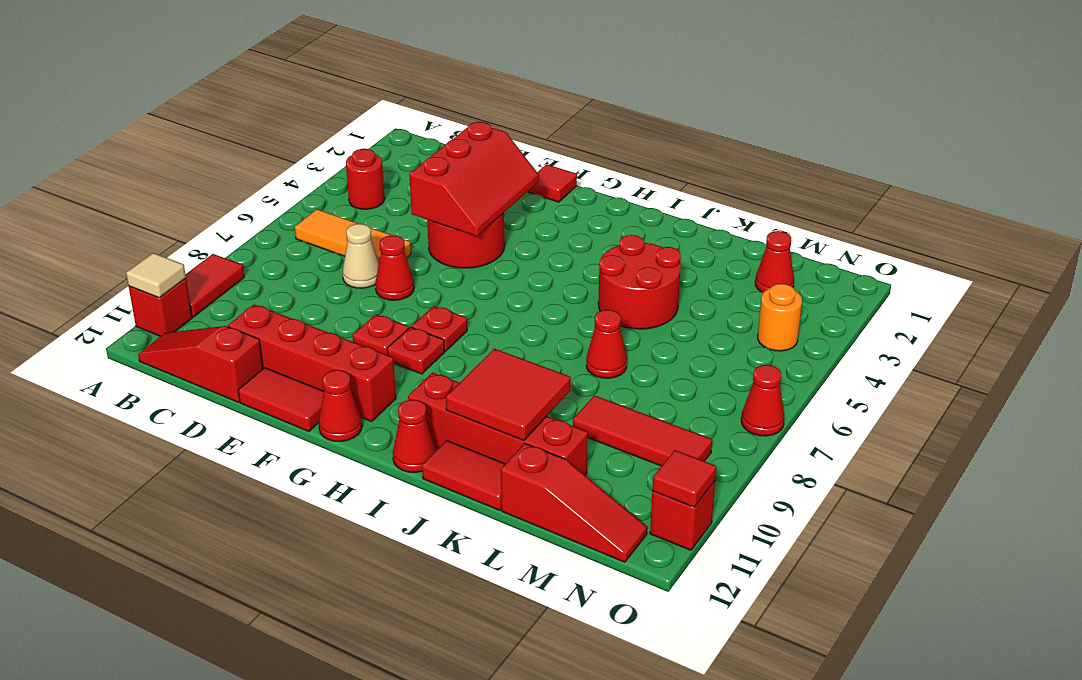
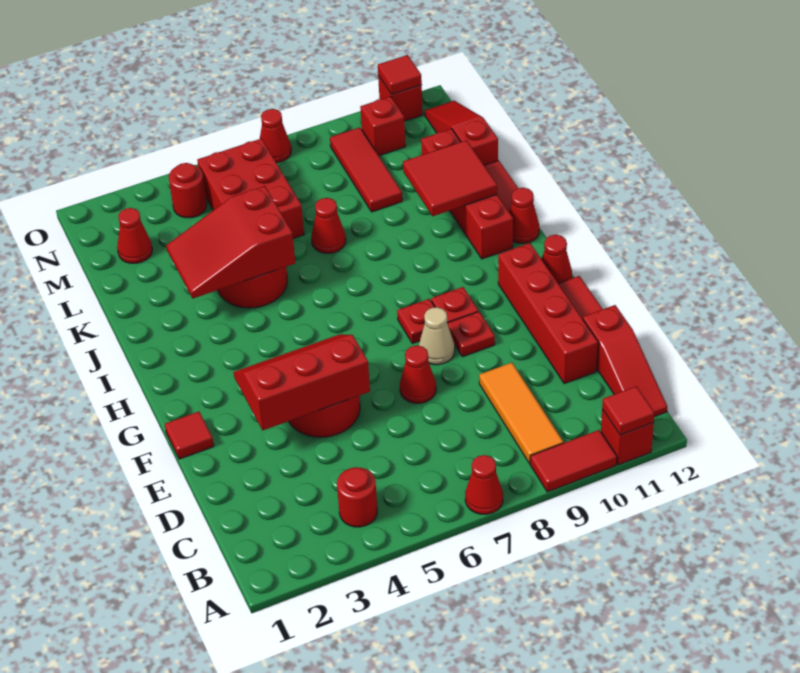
none -> red cone A7 level 1
tan tile A11 level 2 -> red tile A11 level 2
orange tile B6:D6 level 1 -> orange tile B9:D9 level 1
tan cone D7 level 1 -> tan cone F8 level 1
none -> red slope J3:K5 level 2 top 5
none -> red brick L5:N6 level 1
orange round brick N4 level 1 -> red round brick N4 level 1
none -> red brick N10 level 1

